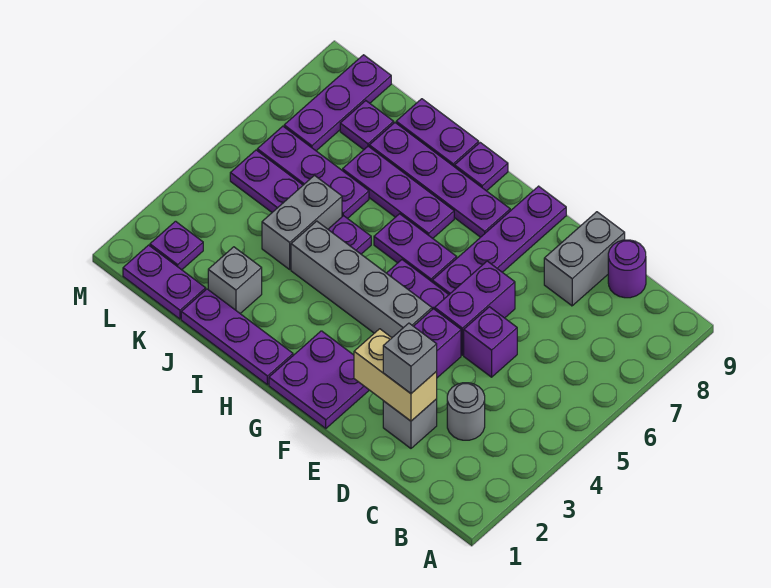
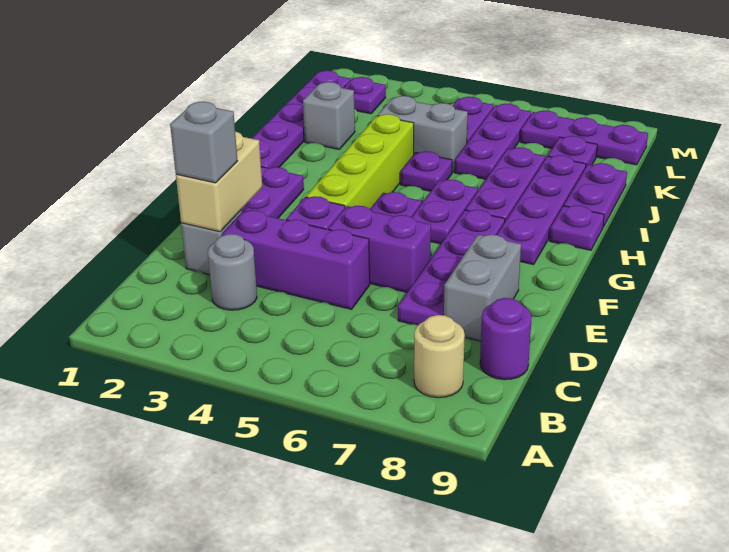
none -> tan round brick B8 level 1
purple brick D5 level 1 -> purple brick D3:D5 level 1
grey brick D8:D9 level 1 -> grey brick D8:E8 level 1
grey brick F4:I4 level 1 -> lime brick F4:I4 level 1
purple plate F6:F9 level 1 -> purple plate D7:G7 level 1

